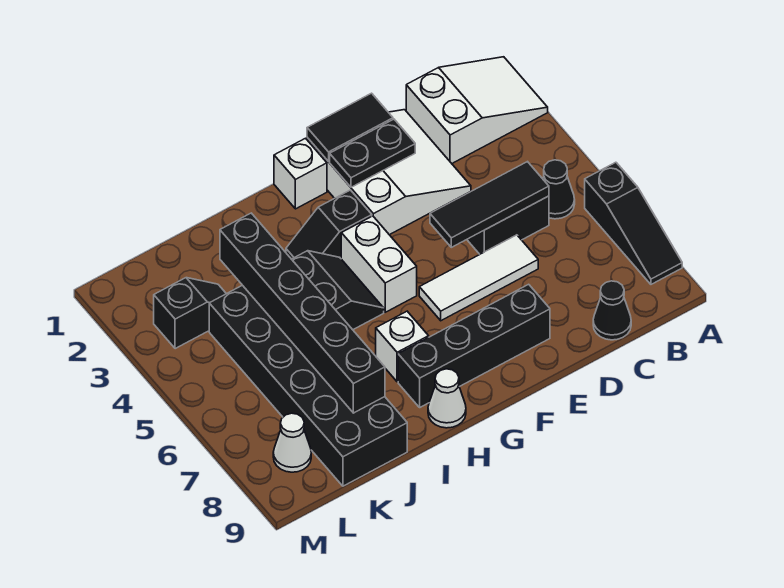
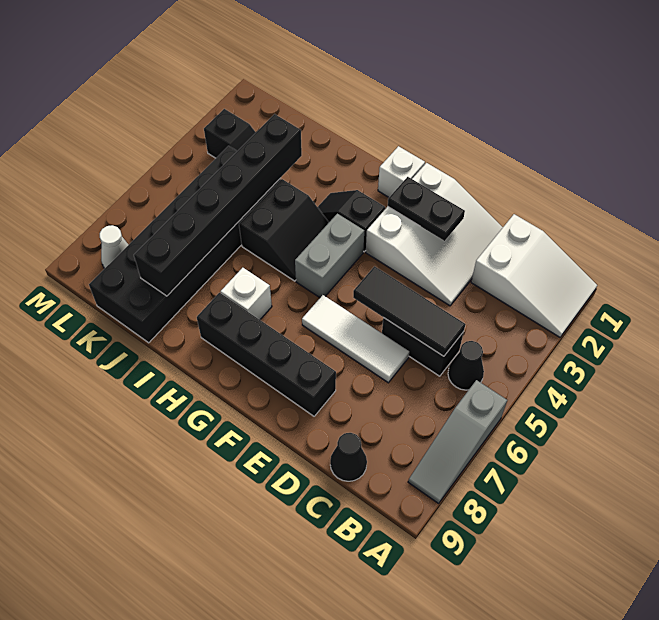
black slope A6:A8 level 1 top 6 -> grey slope A6:A8 level 1 top 6
black tile E1:F1 level 2 -> none
white brick G4:G5 level 1 -> grey brick G4:G5 level 1
white cone H9 level 1 -> none

